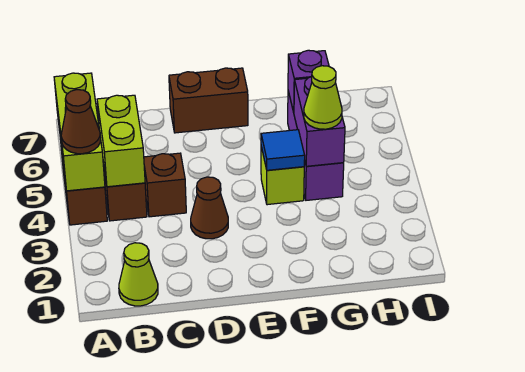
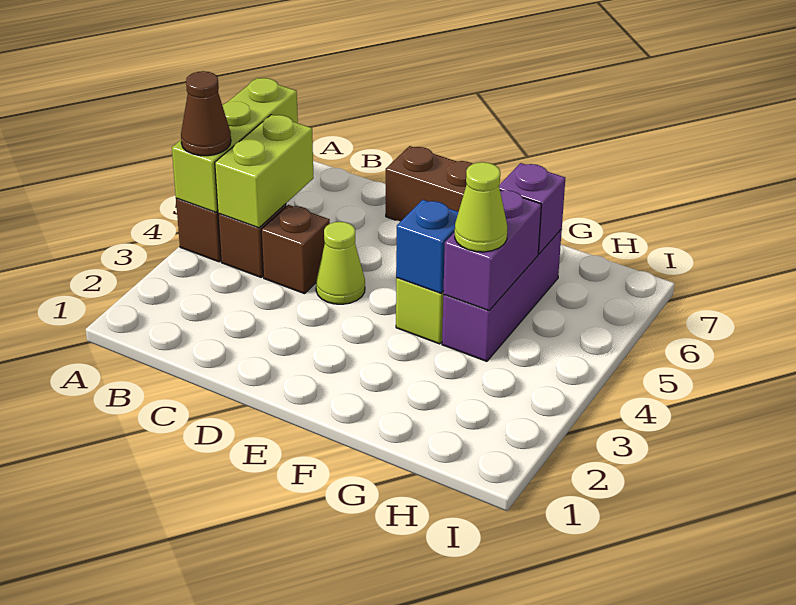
lime cone B1 level 1 -> lime cone D4 level 1
brown cone D3 level 1 -> none
blue tile F4 level 2 -> blue brick F4 level 2

